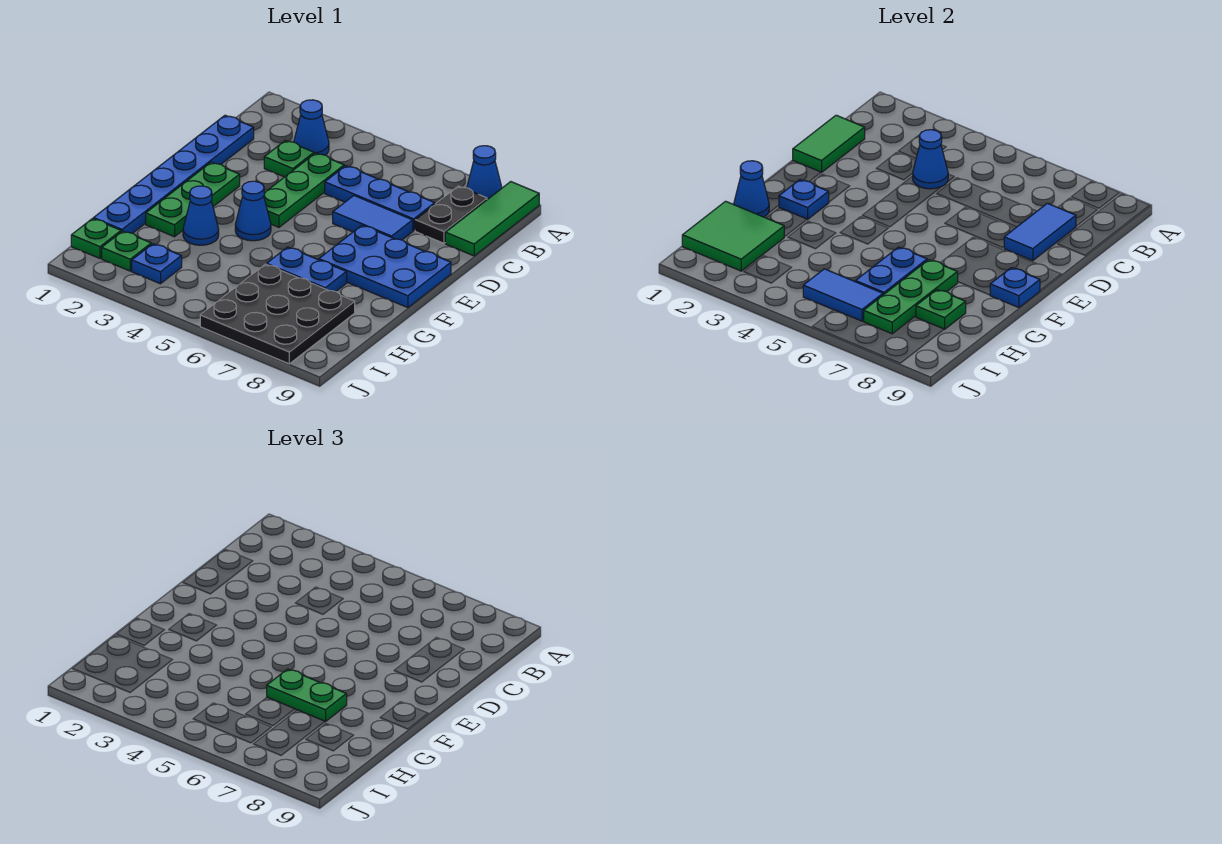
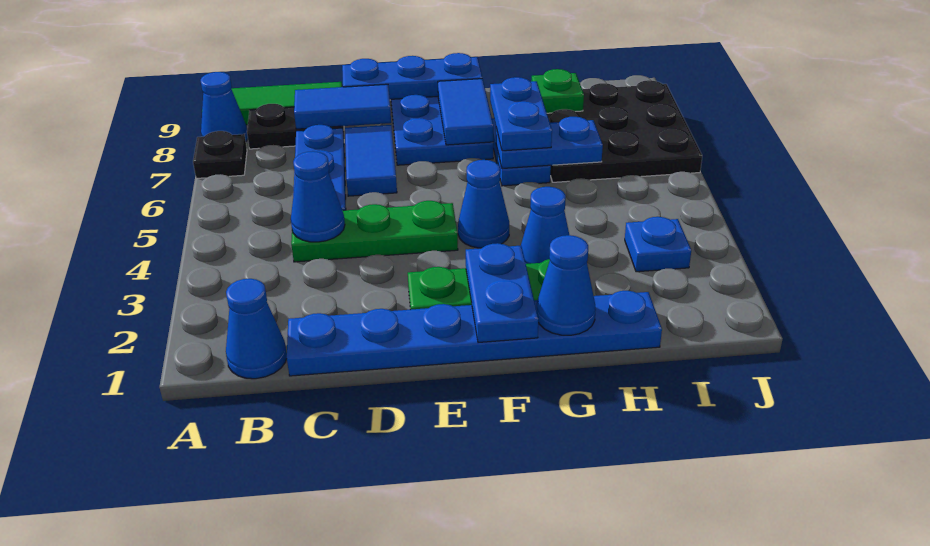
none -> black plate A7 level 1
blue cone B3 level 1 -> blue cone B1 level 1
green tile C1:D1 level 2 -> none
green plate C3 level 1 -> none
blue plate F2 level 2 -> blue plate F1:F2 level 2
blue plate F9 level 2 -> blue plate D9:F9 level 2
green plate G6:G7 level 3 -> blue plate G6:G7 level 3
green plate G7:I7 level 2 -> none
green tile H1:I2 level 2 -> none
green plate I1 level 1 -> none
green plate I2 level 1 -> none
blue tile I5:I6 level 2 -> blue tile F7:F8 level 2

